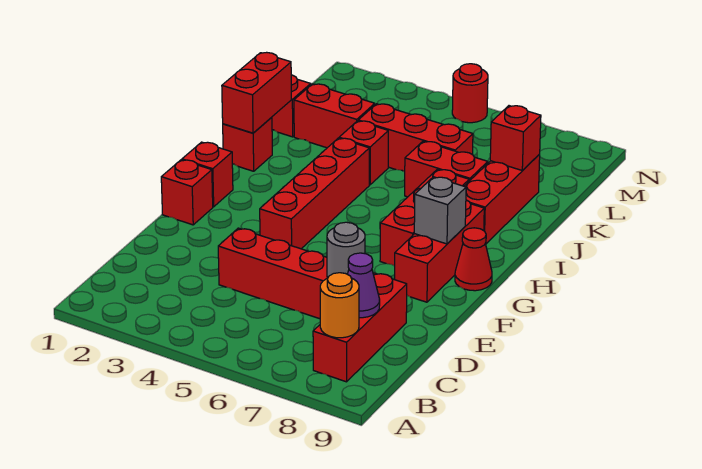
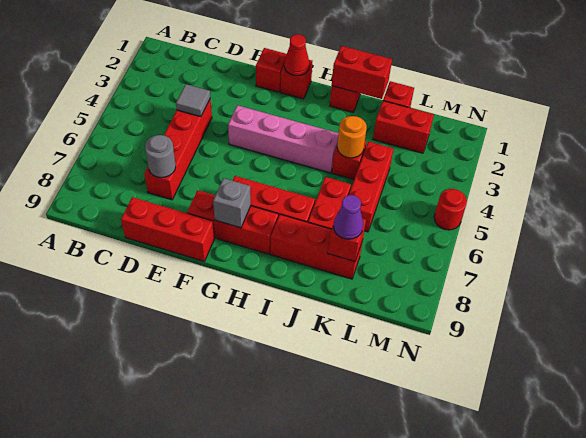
red brick B8:D8 level 1 -> red brick D9:F9 level 1
orange round brick B8 level 2 -> orange round brick J4 level 2
purple cone C8 level 2 -> purple cone K8 level 3
none -> grey tile D4 level 2
red brick F4:I4 level 1 -> pink brick F4:I4 level 1
red cone G9 level 1 -> red cone G1 level 2
red brick K2:K3 level 1 -> red brick K2:L2 level 1

